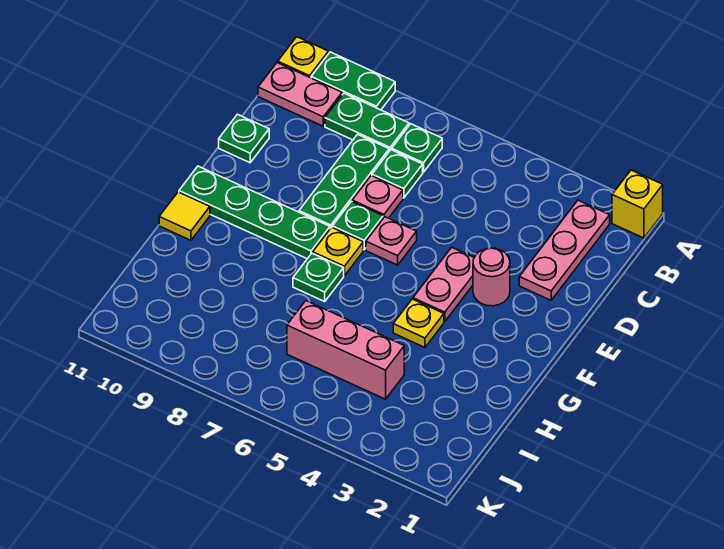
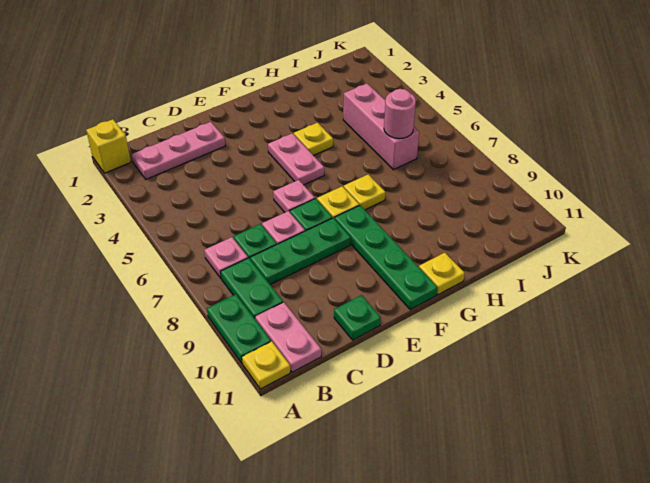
green plate B7 level 1 -> pink plate B7 level 1
pink round brick E3 level 1 -> pink round brick I6 level 2
pink plate E4:F4 level 1 -> pink plate F4:F5 level 1
green plate G7 level 1 -> yellow plate G7 level 1
yellow tile G11 level 1 -> yellow plate G11 level 1

